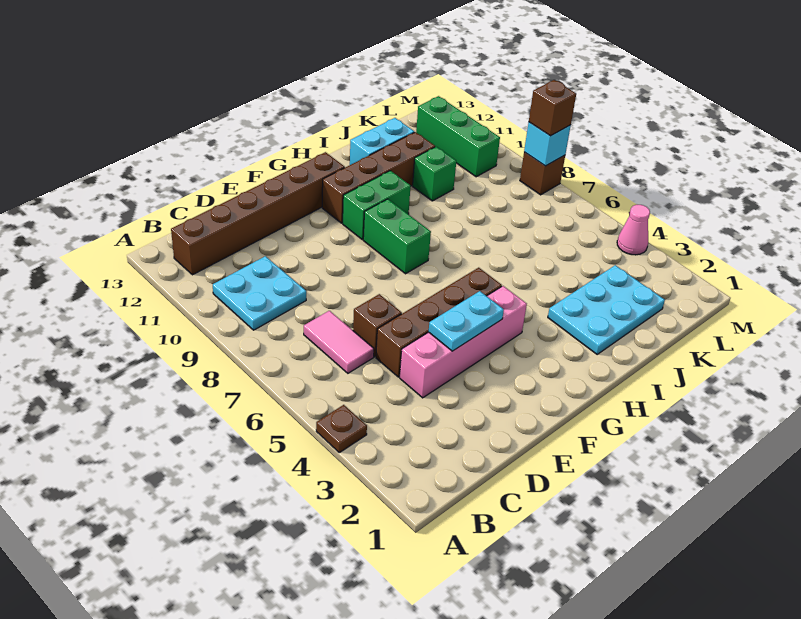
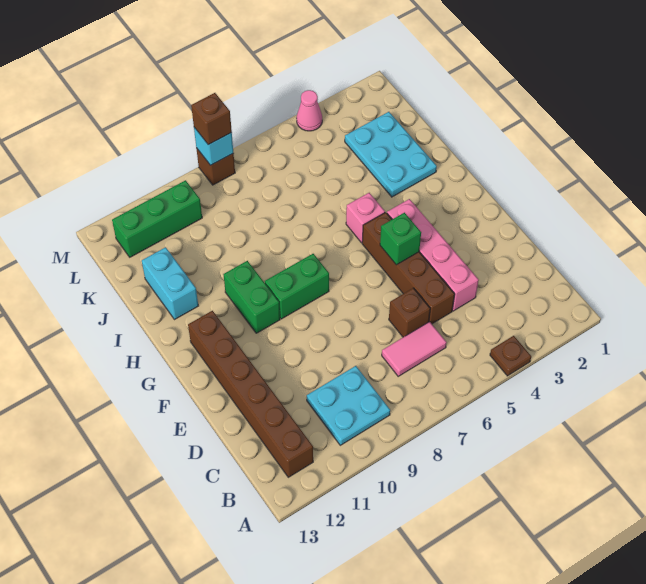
cyan plate E4:F4 level 2 -> none
brown brick G11:J11 level 1 -> none
none -> pink brick H5 level 1
green brick J10 level 1 -> green brick F5 level 2

